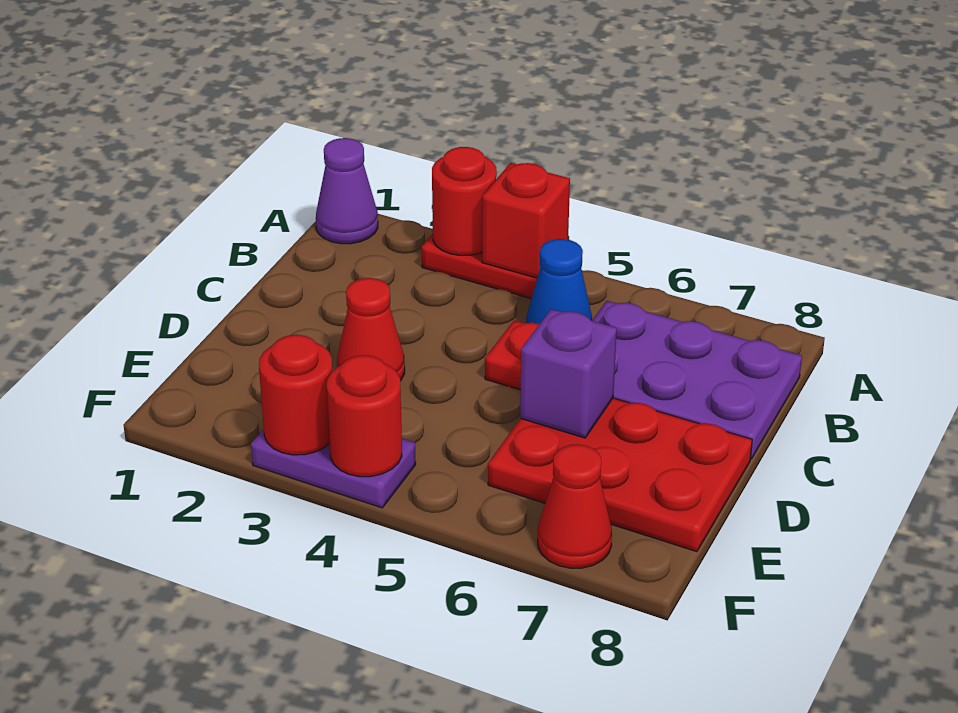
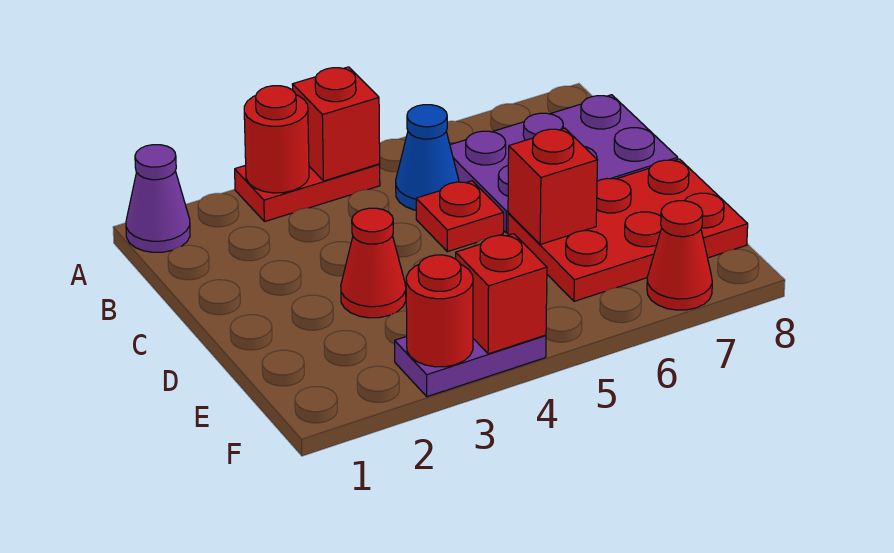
purple brick D6 level 2 -> red brick D6 level 2
red round brick F4 level 2 -> red brick F4 level 2

